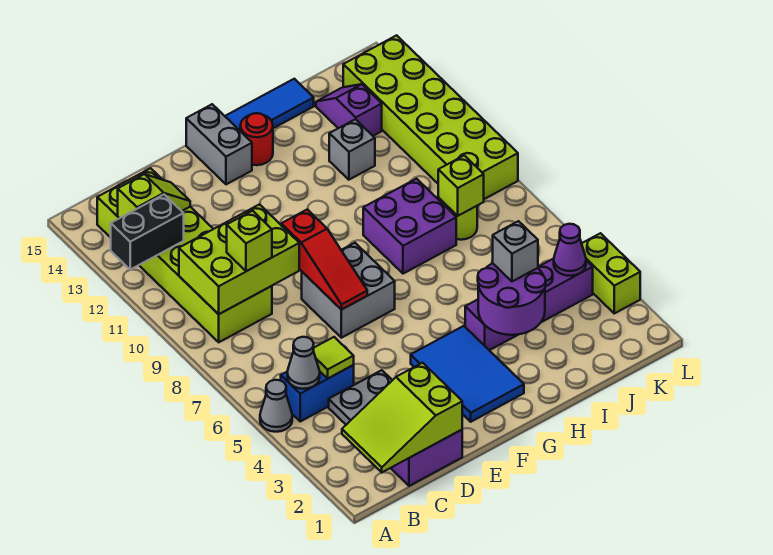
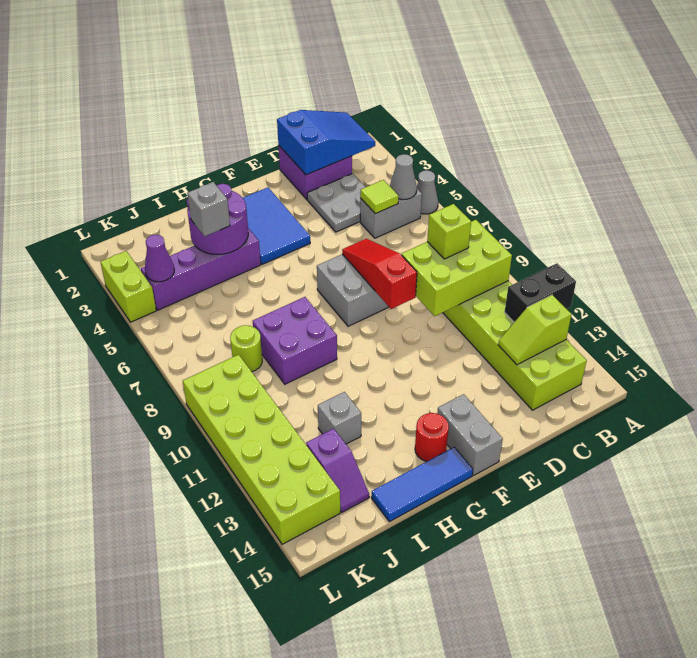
lime slope B1:D2 level 2 top D -> blue slope B1:D2 level 2 top D
blue brick B5:C5 level 1 -> grey brick B5:C5 level 1
lime brick J8 level 2 -> none

